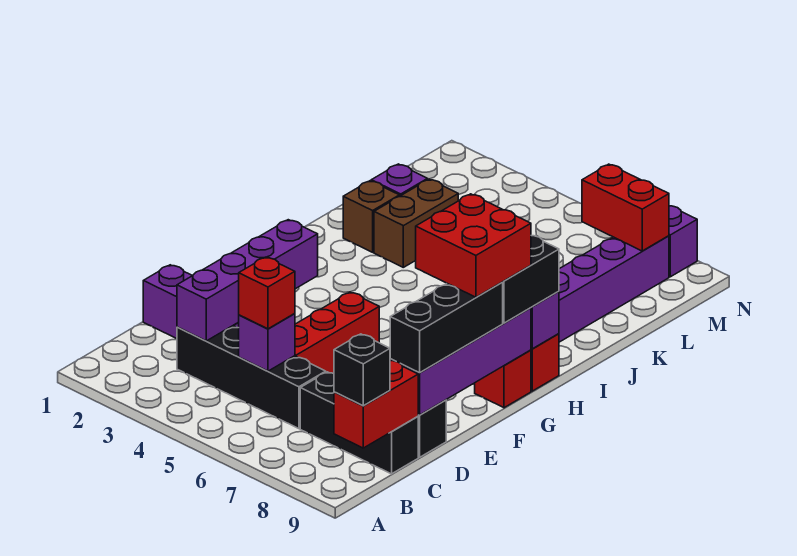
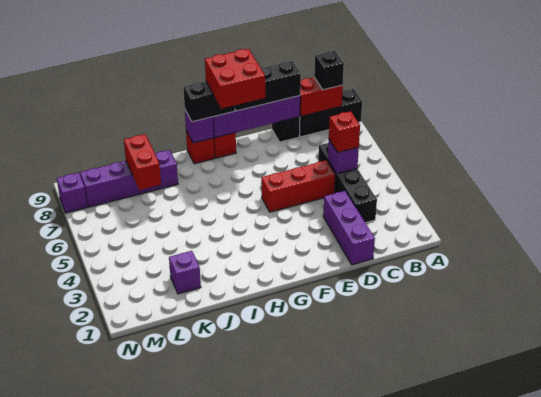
purple brick C3:F3 level 2 -> none
black brick C7:C9 level 1 -> black brick A9:C9 level 1
brown brick J2 level 1 -> none
brown brick J3:K3 level 1 -> none
red brick M7:M8 level 2 -> red brick K7:K8 level 2

